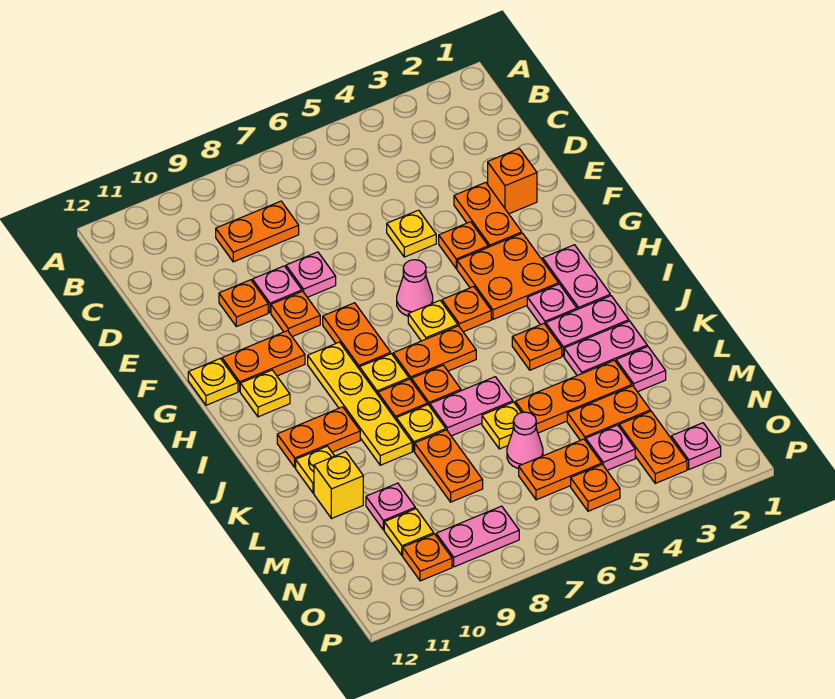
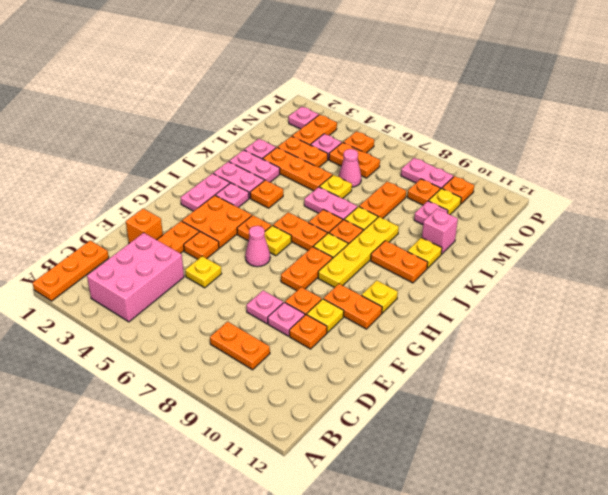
none -> orange plate A1:C1 level 1
none -> pink brick B3:D4 level 1
yellow plate G12 level 1 -> yellow plate F10 level 1
yellow brick L11 level 1 -> pink brick L11 level 1
none -> orange plate N9 level 1

